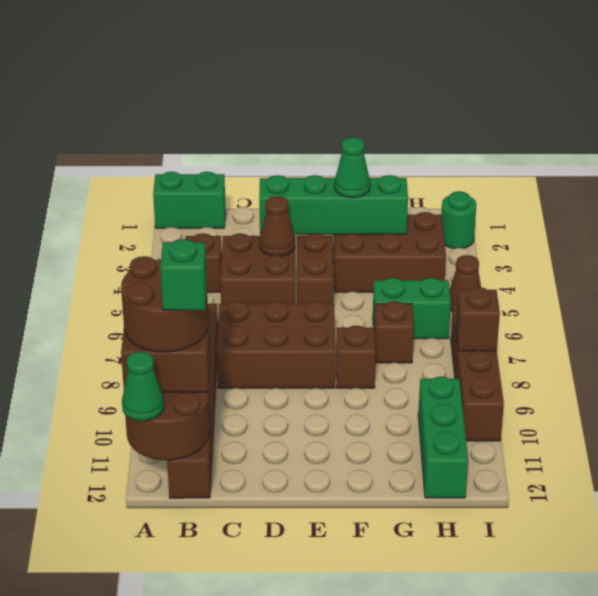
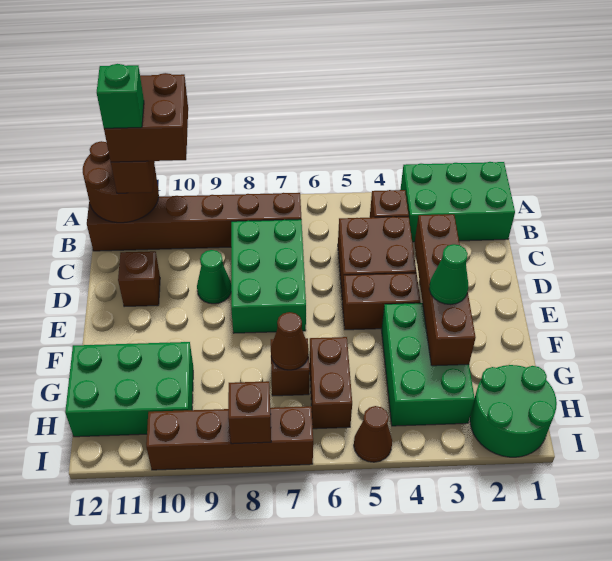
green brick A1:B1 level 1 -> green brick A1:B3 level 1
brown round brick A10:B11 level 4 -> brown brick A10:B11 level 4
green cone A12 level 3 -> green cone D9 level 1
brown brick C7:E8 level 1 -> green brick C7:E8 level 1
green brick D3:G3 level 2 -> brown brick D3:G3 level 2
brown cone D4 level 2 -> brown cone G7 level 2
brown brick F3:H4 level 1 -> green brick F3:H4 level 1
brown brick F8 level 1 -> brown brick D11 level 1
green brick G6:H6 level 1 -> brown brick G6:H6 level 1
green brick H10:H12 level 1 -> green brick G10:H12 level 1
green round brick I2 level 1 -> green round brick H1:I2 level 1

